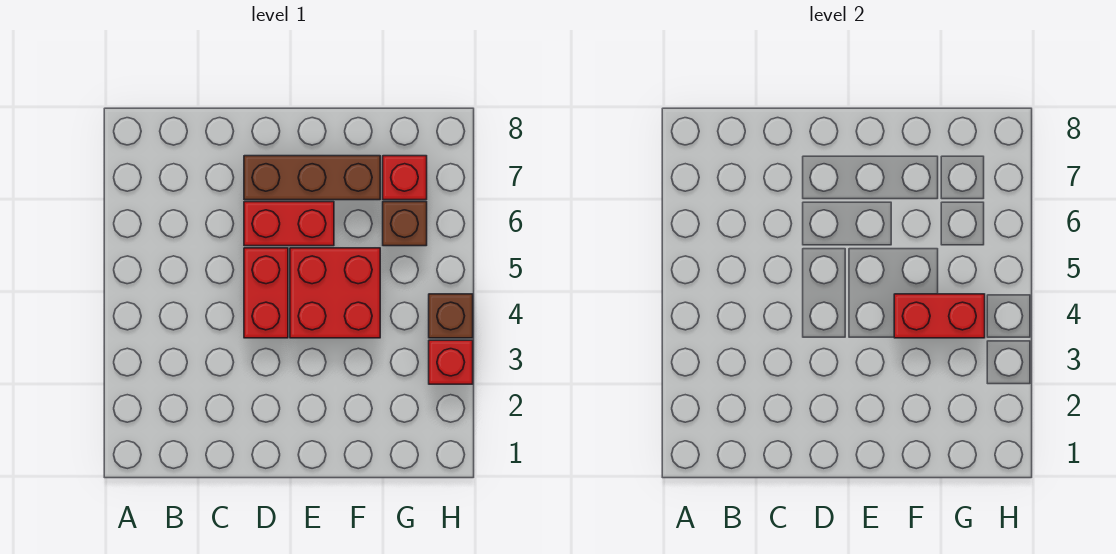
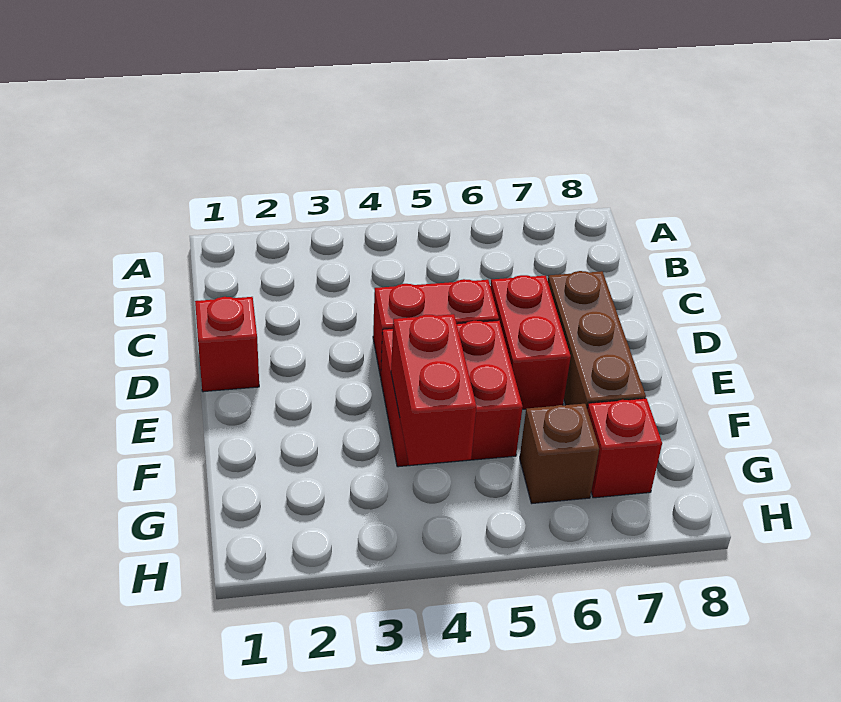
red brick H3 level 1 -> red brick D1 level 1
brown brick H4 level 1 -> none

